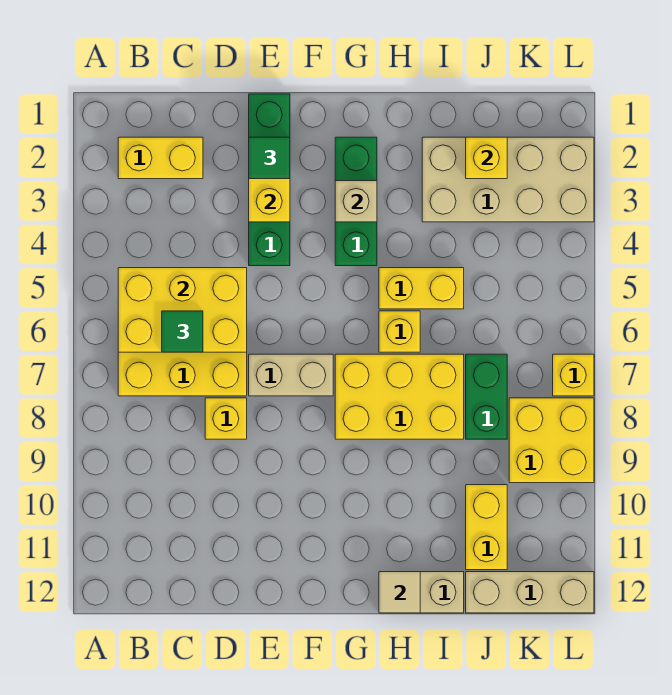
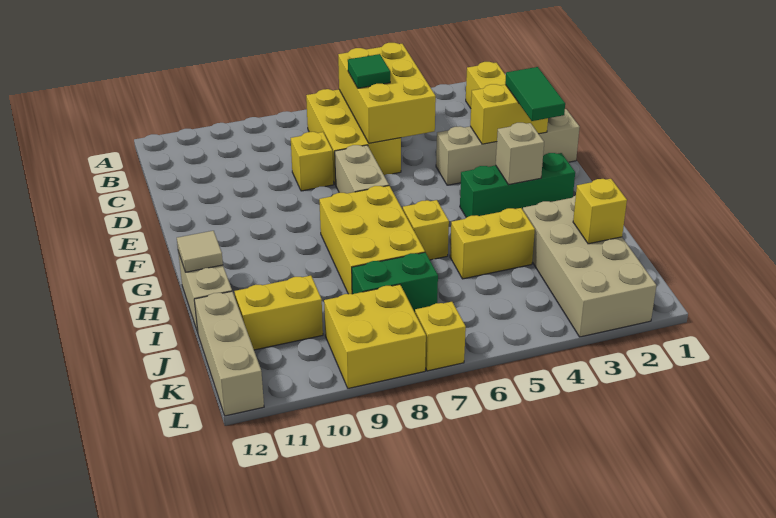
green brick E1:E4 level 1 -> tan brick E1:E4 level 1
green tile E2 level 3 -> green tile E2:F2 level 3
yellow brick H5:I5 level 1 -> yellow brick I4:I5 level 1

